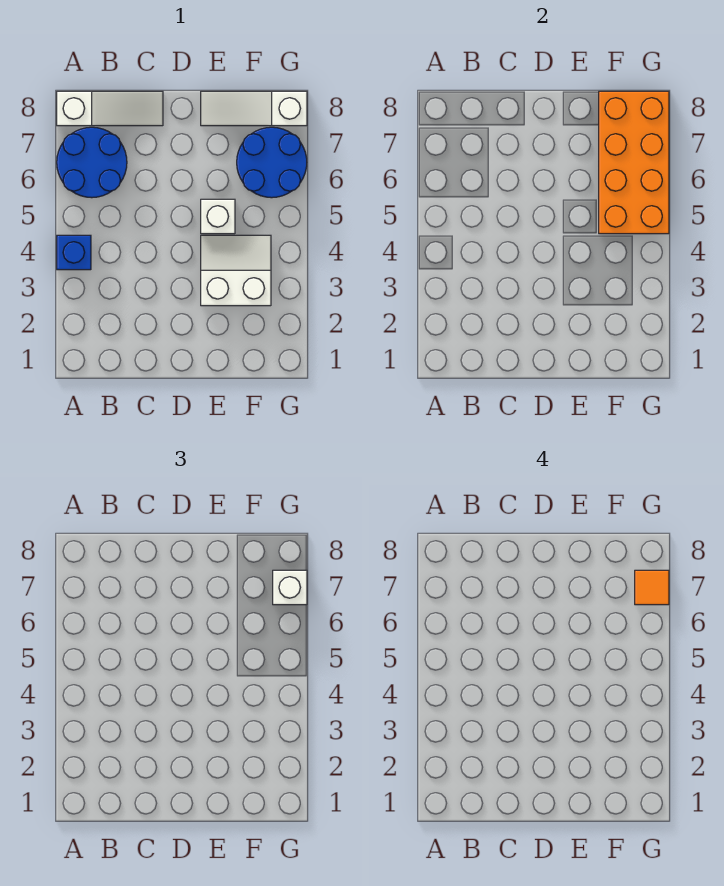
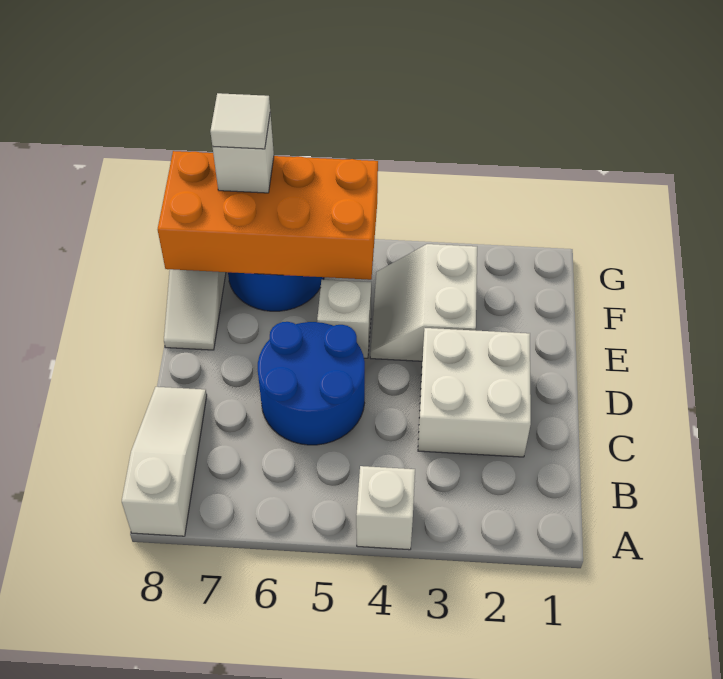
blue brick A4 level 1 -> white brick A4 level 1
blue round brick A6:B7 level 1 -> blue round brick C5:D6 level 1
none -> white brick C2:D3 level 1
orange tile G7 level 4 -> white tile G7 level 4

